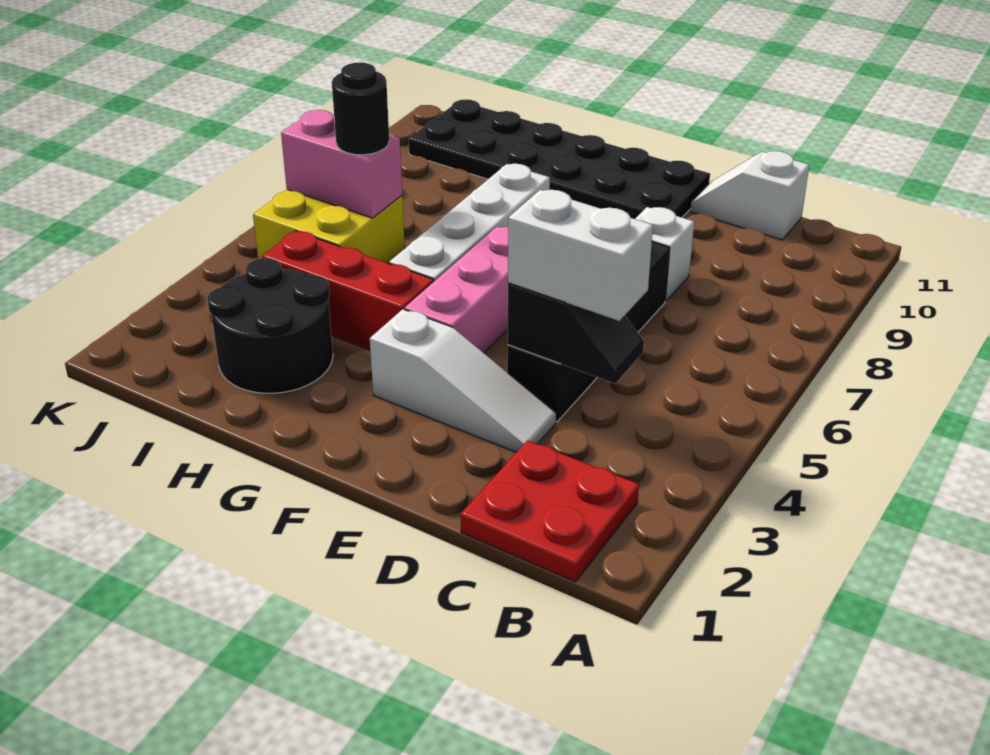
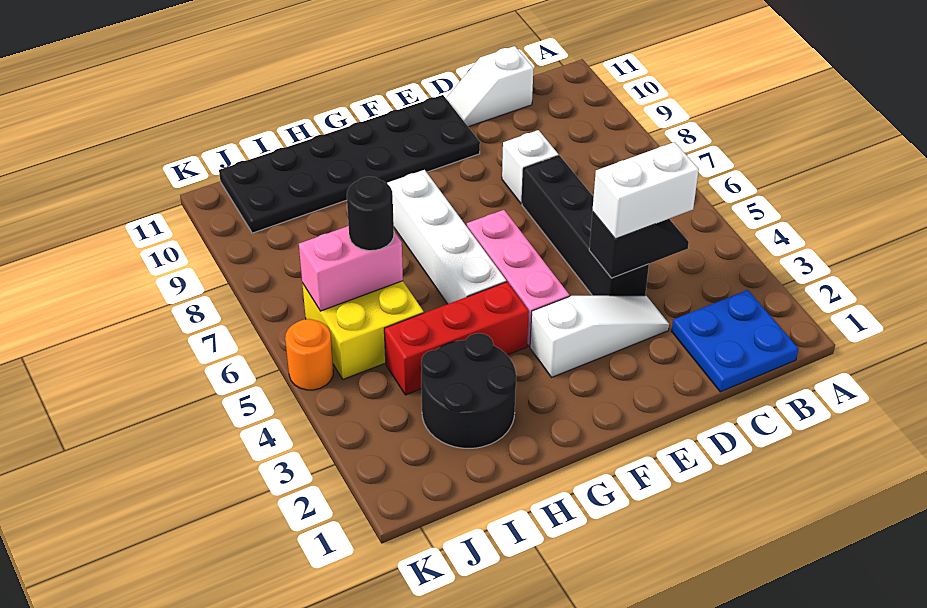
red plate B1:C2 level 1 -> blue plate B1:C2 level 1
none -> orange round brick K5 level 1

